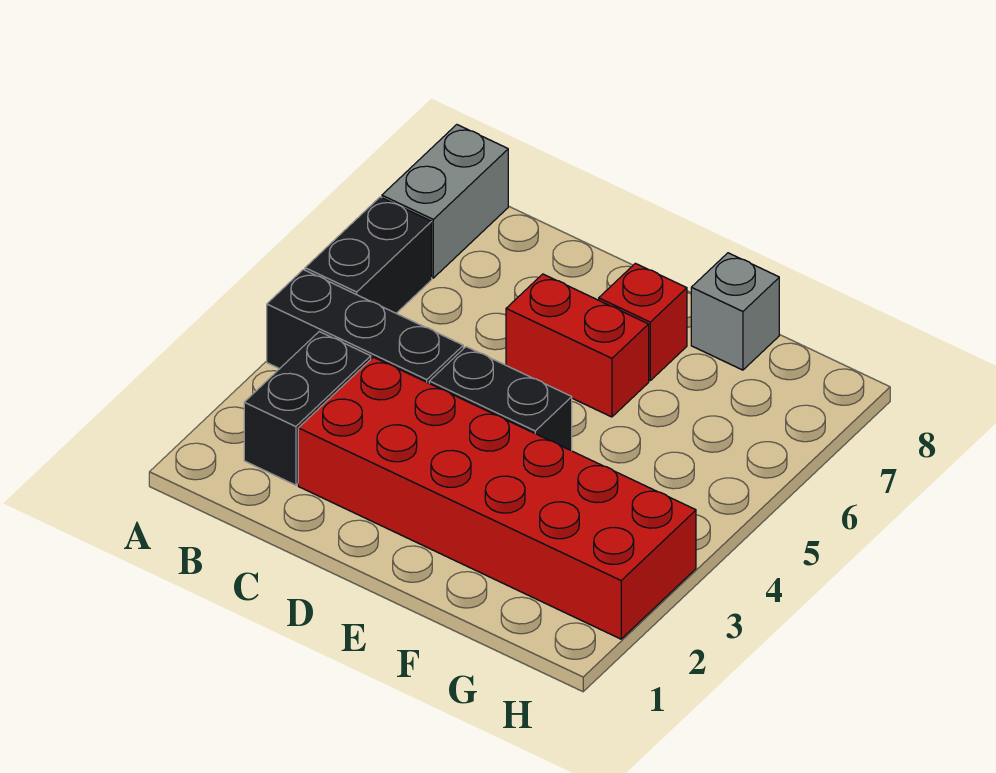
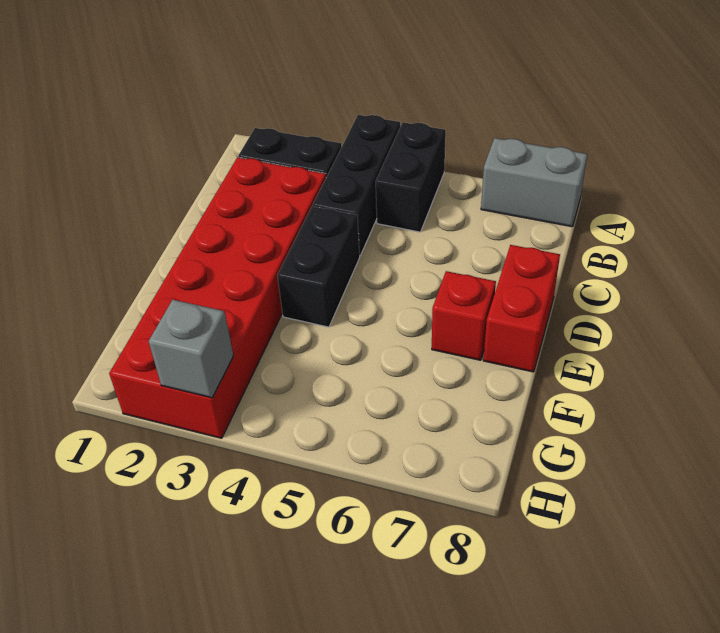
black brick A5:A6 level 1 -> black brick A5:B5 level 1
red brick D6:E6 level 1 -> red brick D8:E8 level 1
grey brick F8 level 1 -> grey brick H3 level 2

